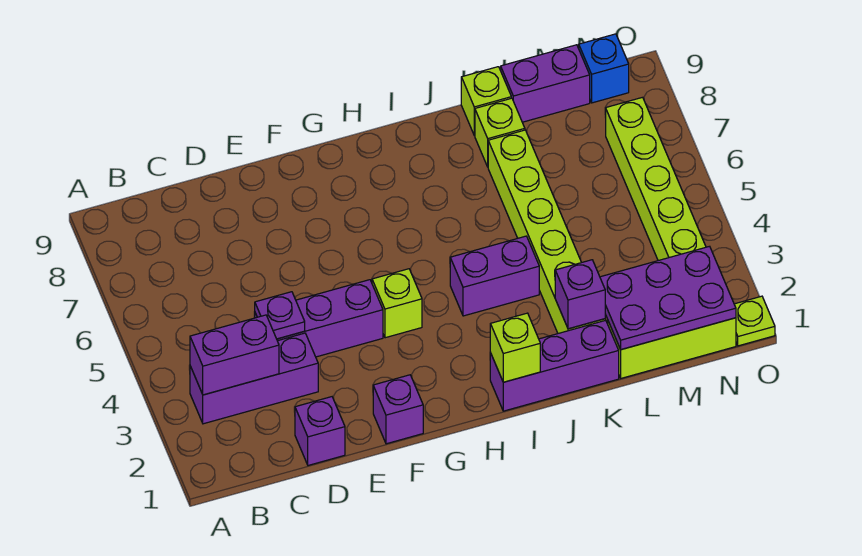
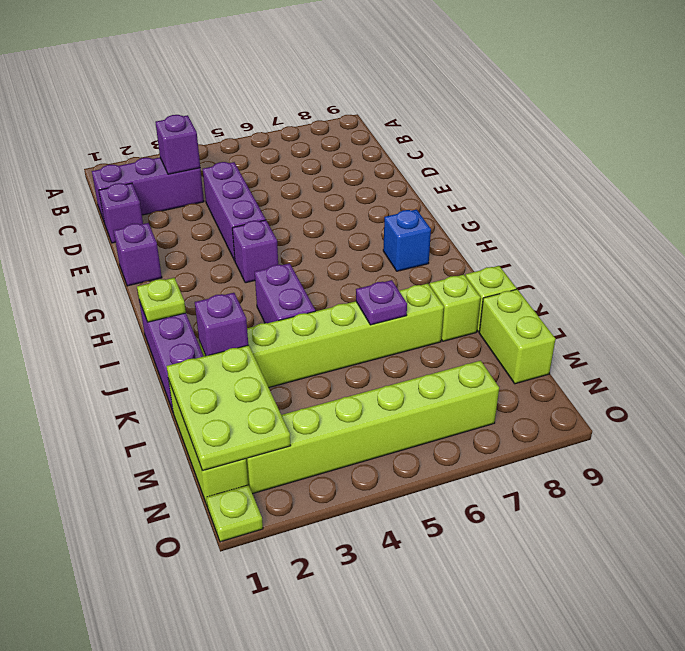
purple brick B3:D3 level 1 -> purple brick C1:C3 level 1
purple brick B3:C3 level 2 -> purple brick C3 level 2
purple plate D4 level 2 -> purple plate K6 level 2
lime brick G4 level 1 -> purple brick G4 level 1
lime brick I1 level 2 -> lime plate I1 level 2
purple plate L1:N2 level 2 -> lime plate L1:N2 level 2
purple brick L9:M9 level 1 -> lime brick L9:M9 level 1
blue brick N9 level 1 -> blue brick H8 level 1

